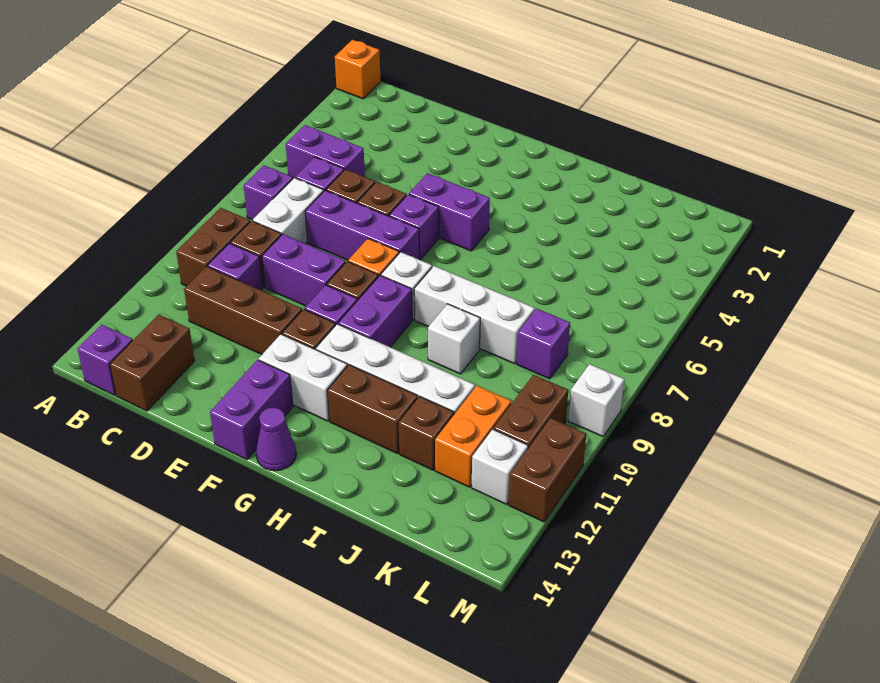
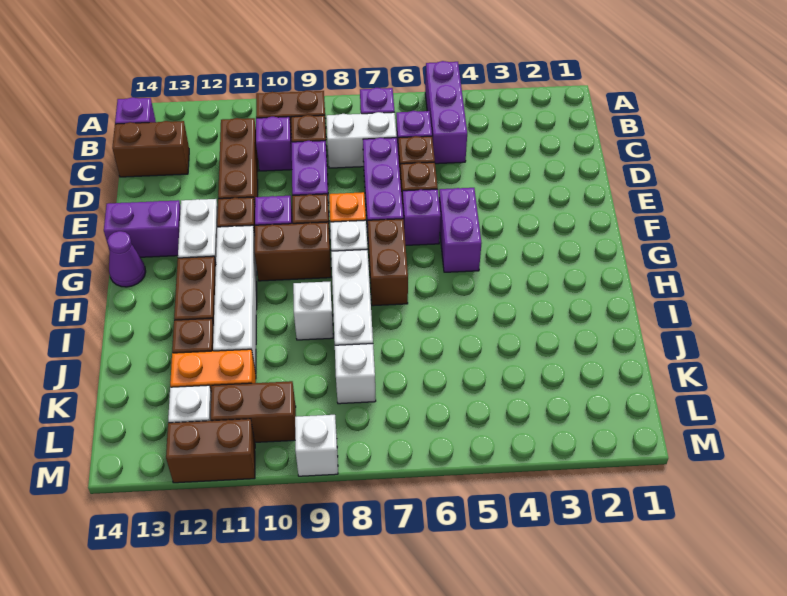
orange brick A1 level 1 -> none
purple brick B5:C5 level 1 -> purple brick A5:C5 level 1
none -> brown brick G7:H7 level 1
purple brick G9:G10 level 1 -> brown brick G9:G10 level 1
purple brick K8 level 1 -> white brick K8 level 1

